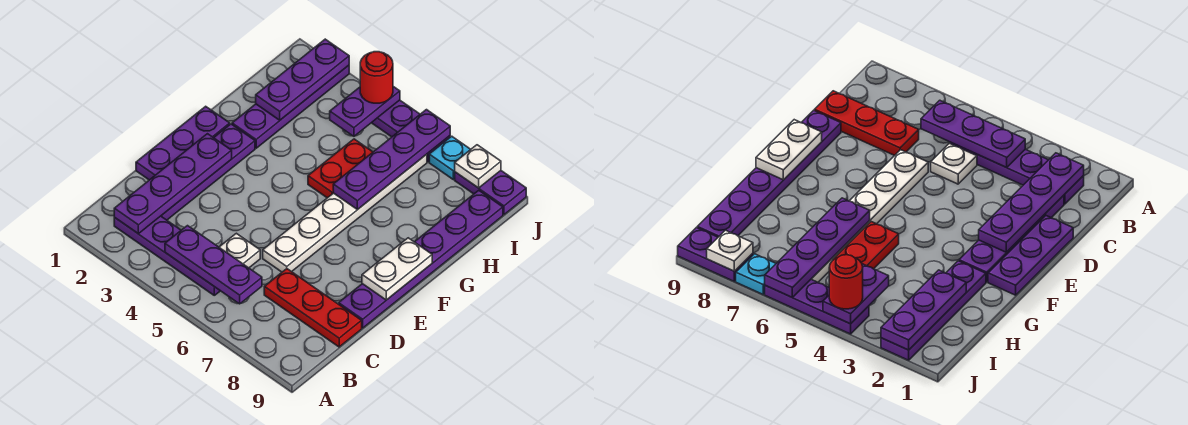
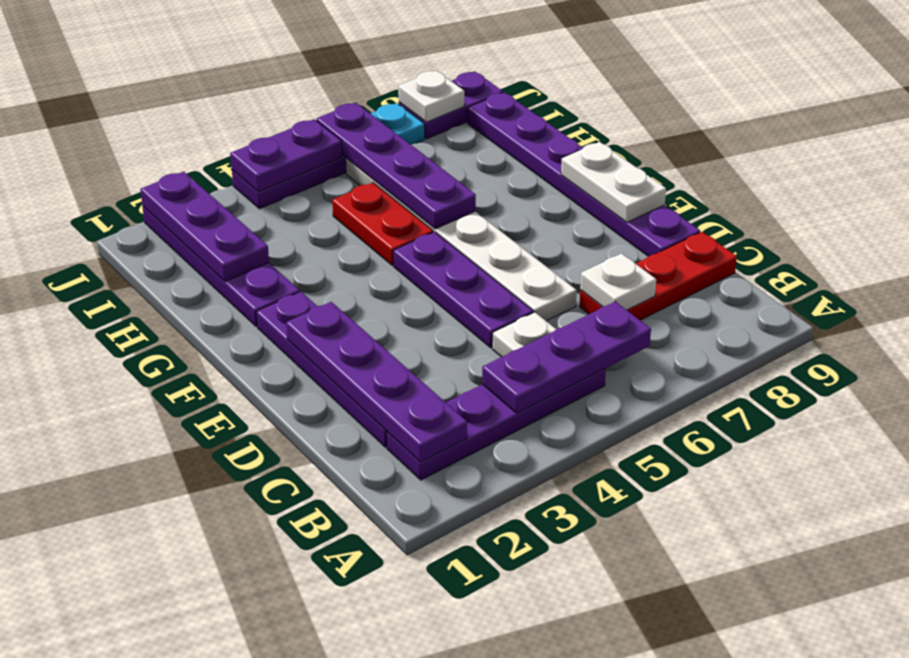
none -> white plate C7 level 2
purple plate D1:F1 level 1 -> purple plate D5:F5 level 1
purple plate I4:J4 level 2 -> purple plate J4:J5 level 2
red round brick J4 level 3 -> none

